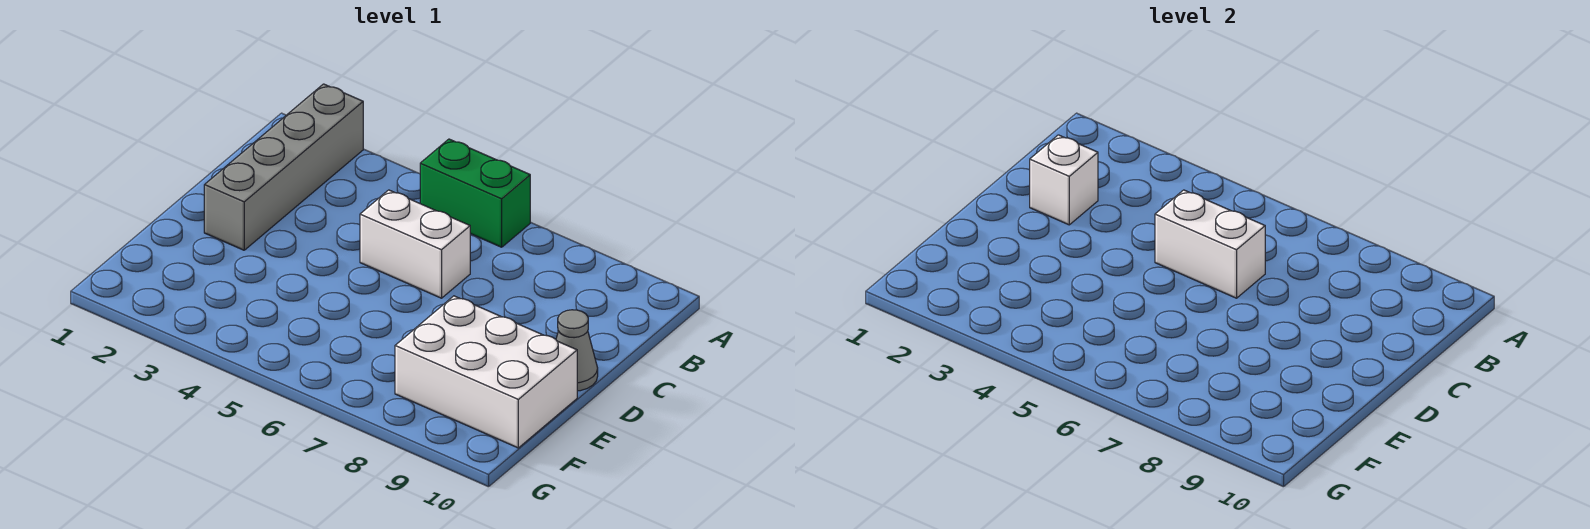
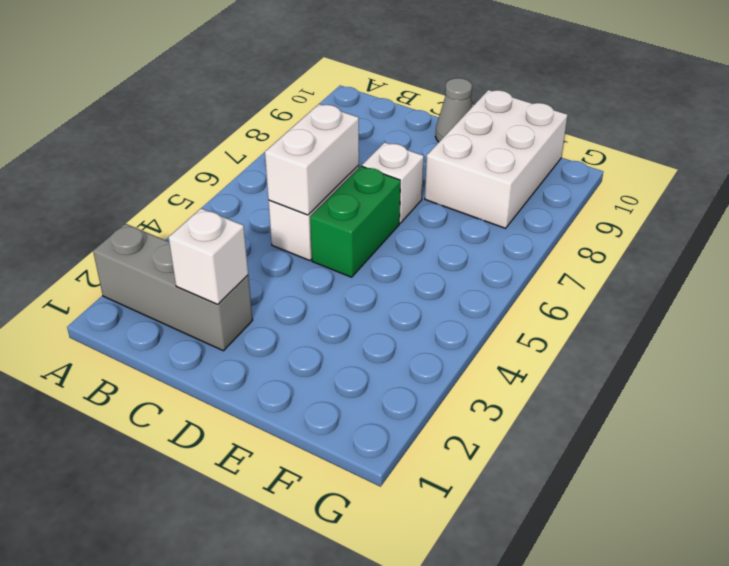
grey brick A2:D2 level 1 -> grey brick A2:C2 level 1
green brick A5:A6 level 1 -> green brick D5:D6 level 1
none -> white brick D7 level 1

